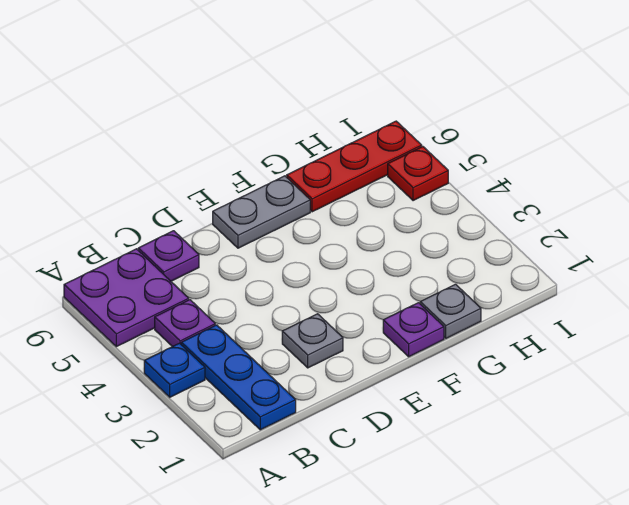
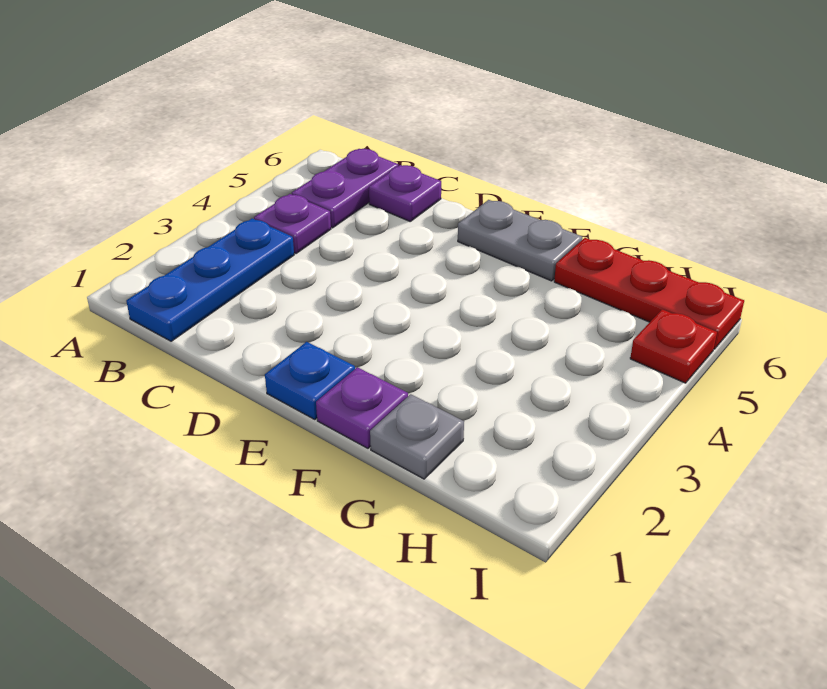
blue plate A3 level 1 -> blue plate E1 level 1
purple plate A5:B6 level 1 -> purple plate B5:B6 level 1
grey plate D2 level 1 -> none

